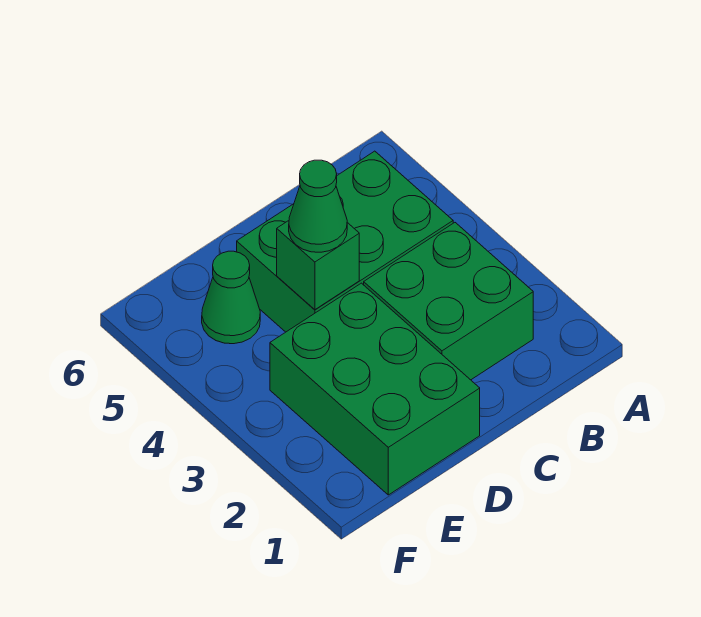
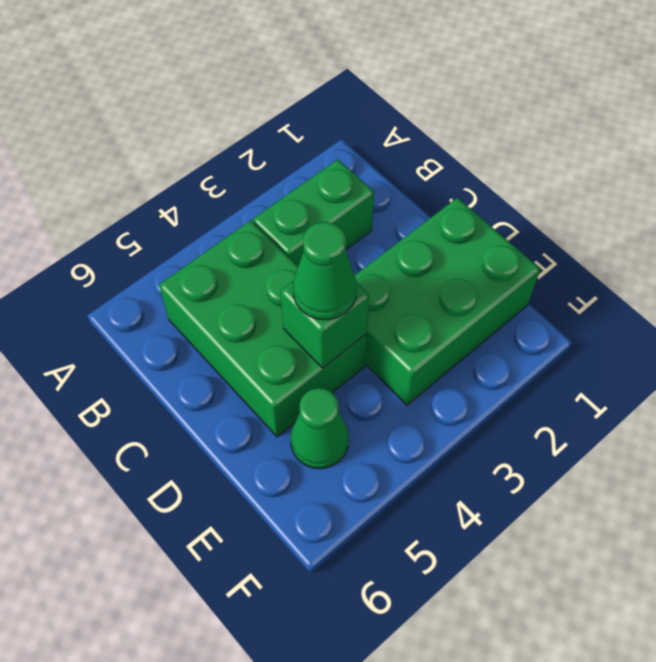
green brick B2:C3 level 1 -> green brick B2:B3 level 1

